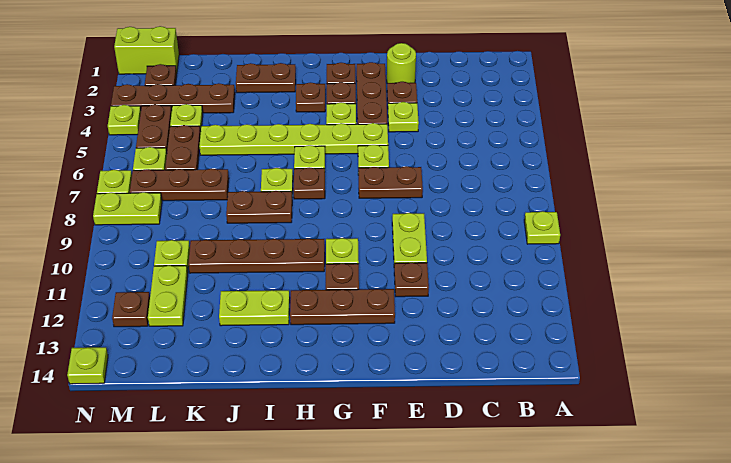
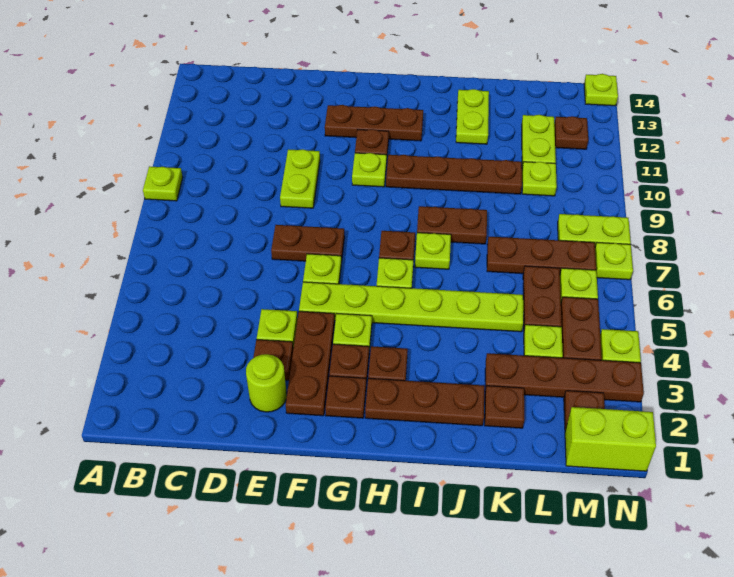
brown plate E11 level 1 -> brown plate K2 level 1
brown plate I2:J2 level 1 -> brown plate H2:J2 level 1
lime plate I12:J12 level 1 -> lime plate J12:J13 level 1

